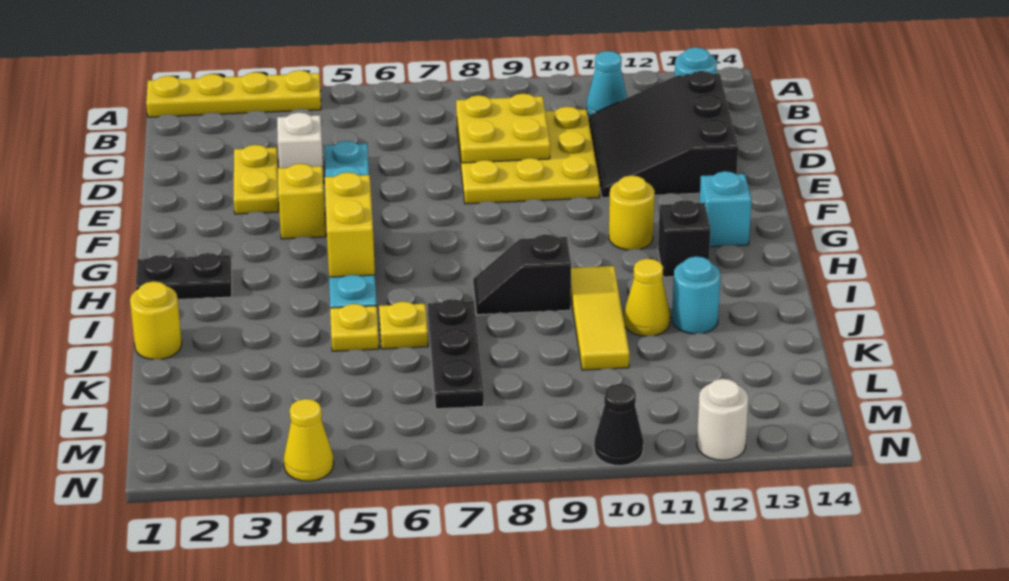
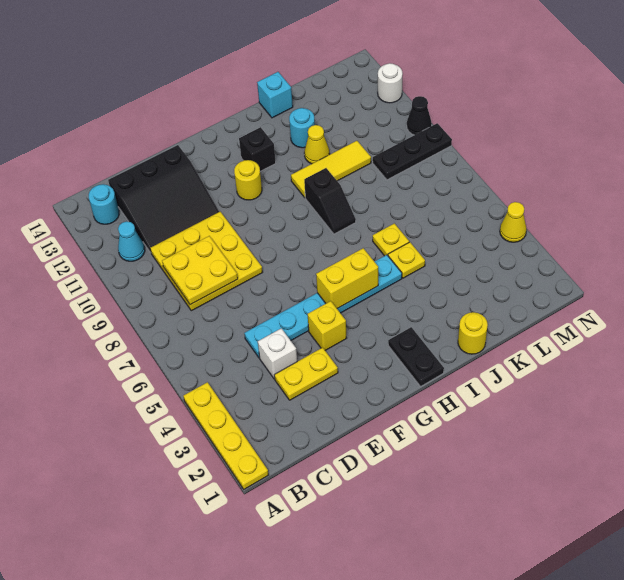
cyan brick G13 level 1 -> cyan brick J14 level 1
black plate J7:L7 level 1 -> black plate L9:N9 level 1

